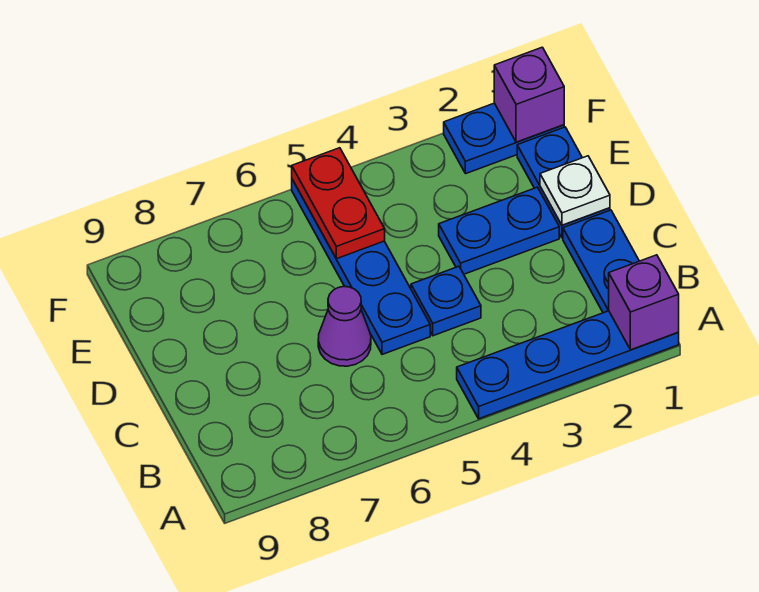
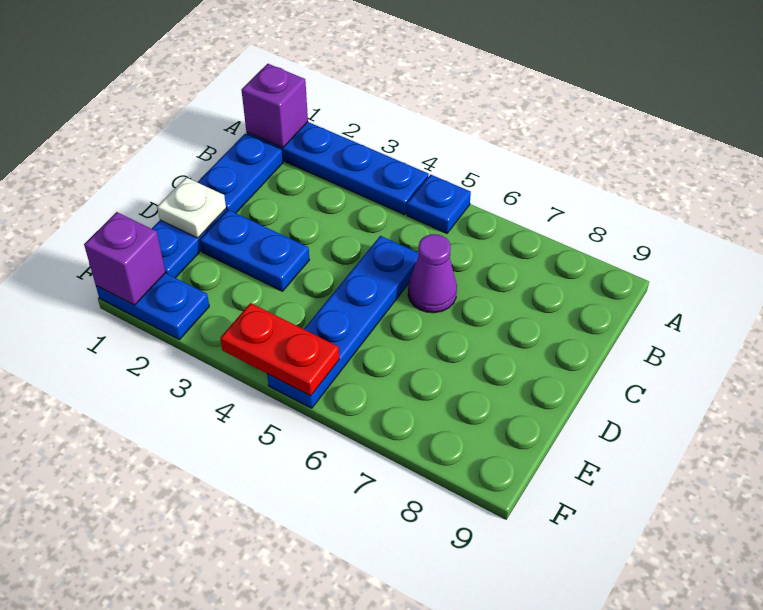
blue plate C4 level 1 -> blue plate A5 level 1
red plate E5:F5 level 2 -> red plate F4:F5 level 2

